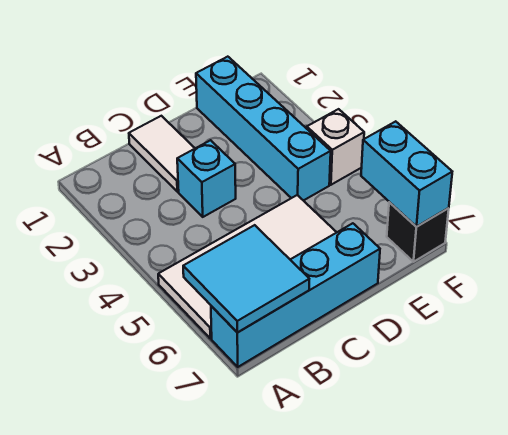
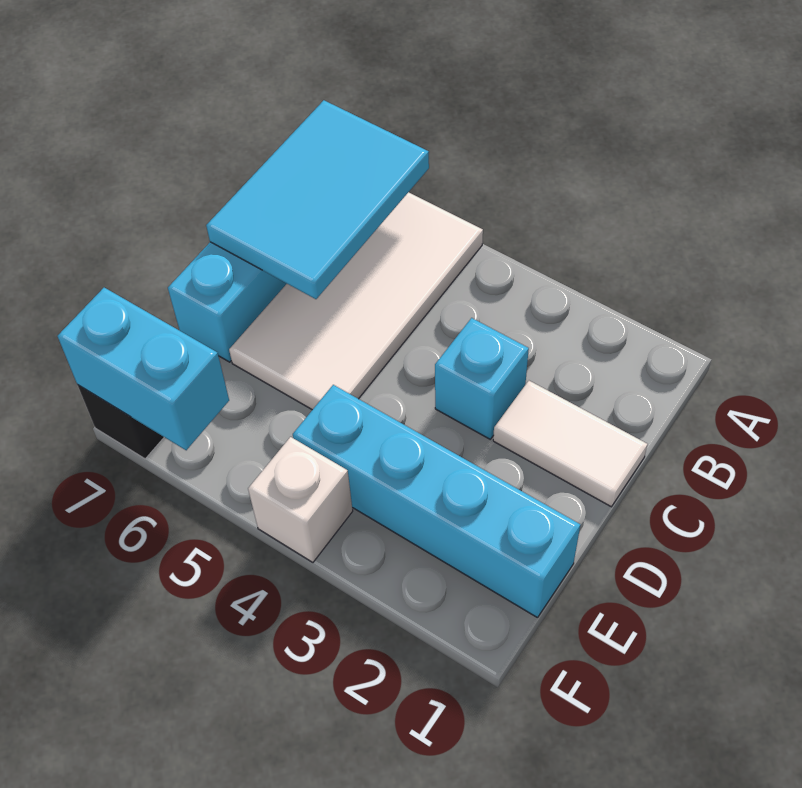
cyan tile A6:B7 level 2 -> cyan tile A6:C7 level 2

